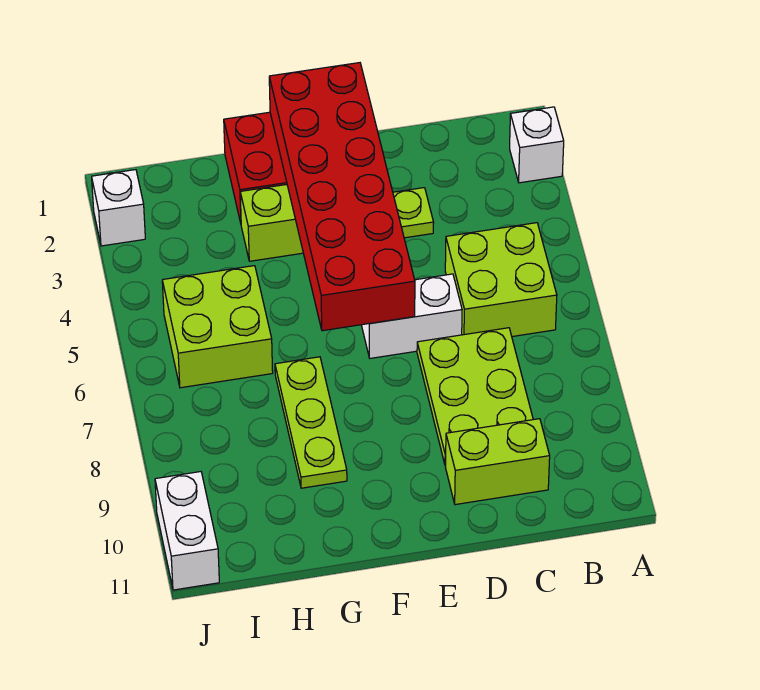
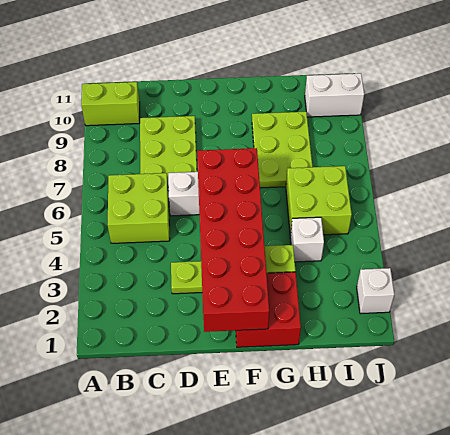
white brick A2 level 1 -> white brick H4 level 1
lime brick C10:D10 level 1 -> lime brick A10:B10 level 1
lime plate G7:G9 level 1 -> lime plate G7:H9 level 1
white brick J10:J11 level 1 -> white brick I10:J10 level 1

